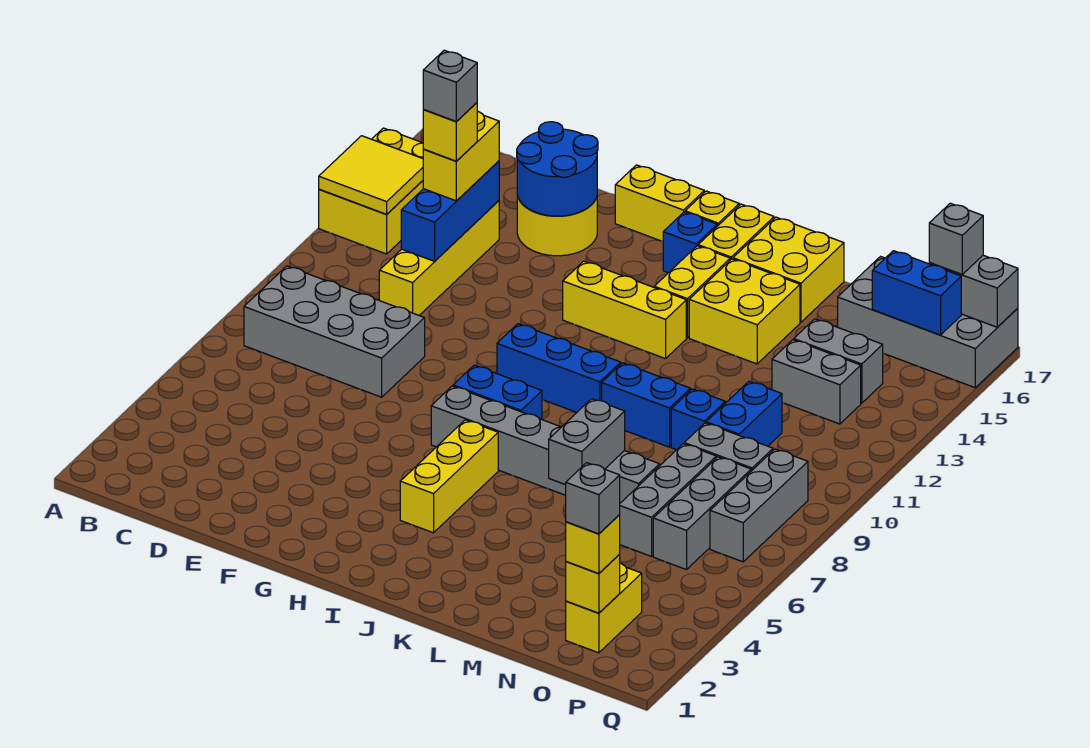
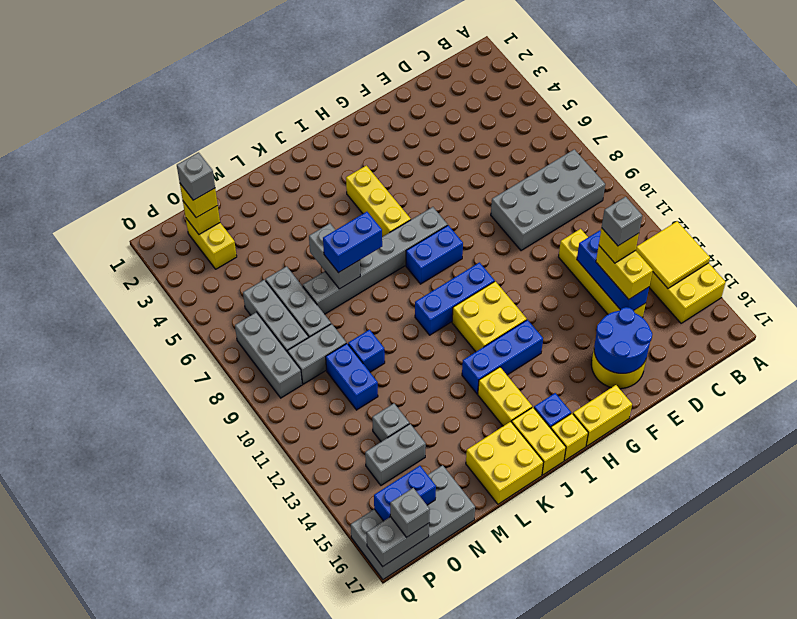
yellow brick H13:J13 level 1 -> blue brick H13:J13 level 1
blue brick K10:L10 level 1 -> blue brick K7:L7 level 3
yellow brick K14:L15 level 1 -> yellow brick H11:I12 level 1
grey brick N13:O13 level 1 -> grey brick N13 level 1

